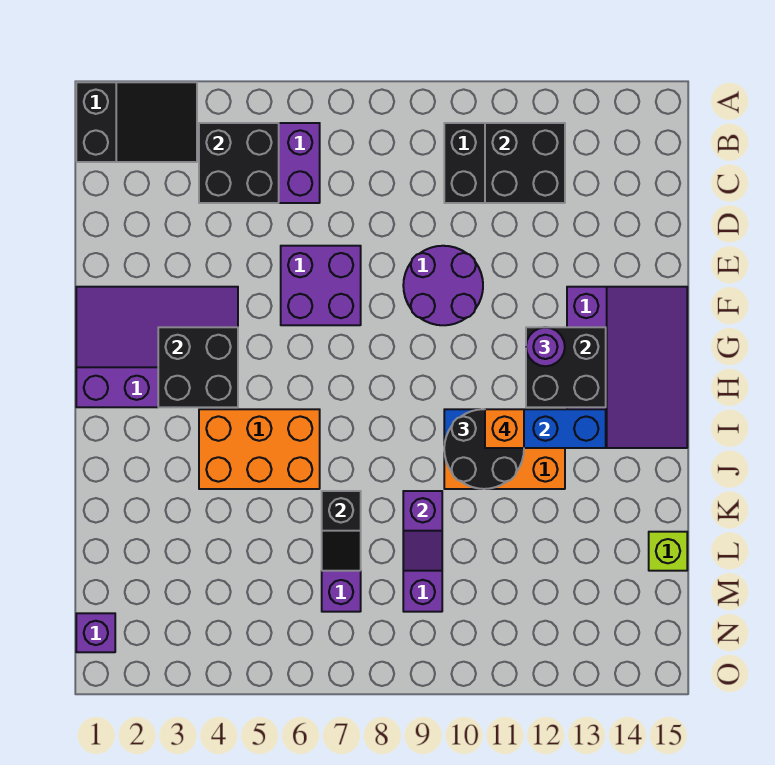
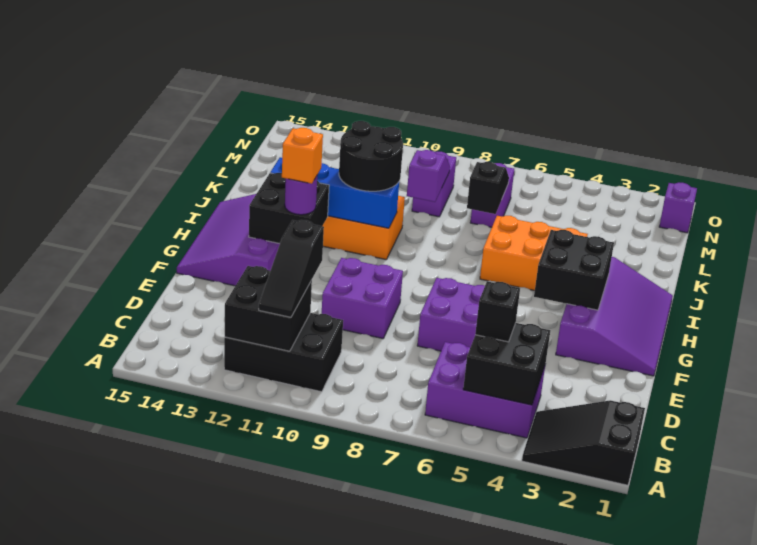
none -> black slope B11:D11 level 3 top D
none -> black brick C5 level 3
purple round brick E9:F10 level 1 -> purple brick E9:F10 level 1
purple slope F1:H4 level 1 top H -> purple slope F1:I3 level 1 top 3
orange brick I11 level 4 -> orange brick G12 level 4
lime brick L15 level 1 -> none

